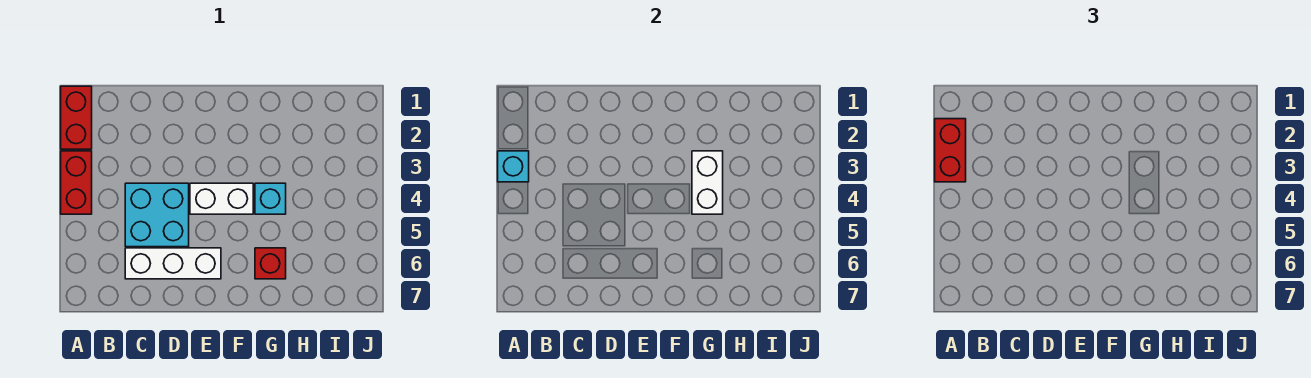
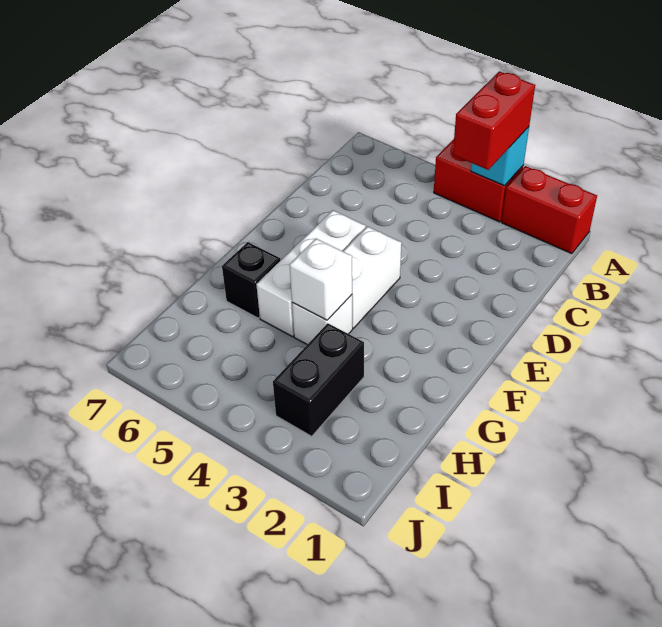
red brick A2:A3 level 3 -> red brick A3:B3 level 3
cyan brick C4:D5 level 1 -> none
white brick C6:E6 level 1 -> white brick E5:G5 level 1
white brick G3:G4 level 2 -> white brick G4 level 2
cyan brick G4 level 1 -> white brick G4 level 1
red brick G6 level 1 -> black brick G6 level 1
none -> black brick H3:I3 level 1

